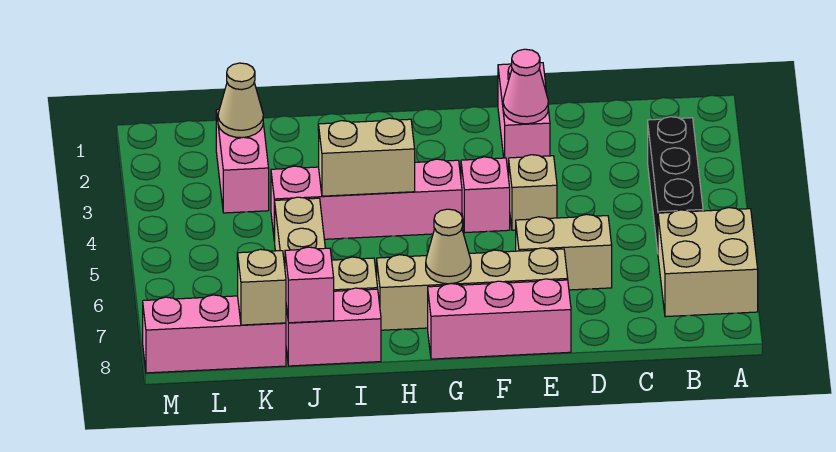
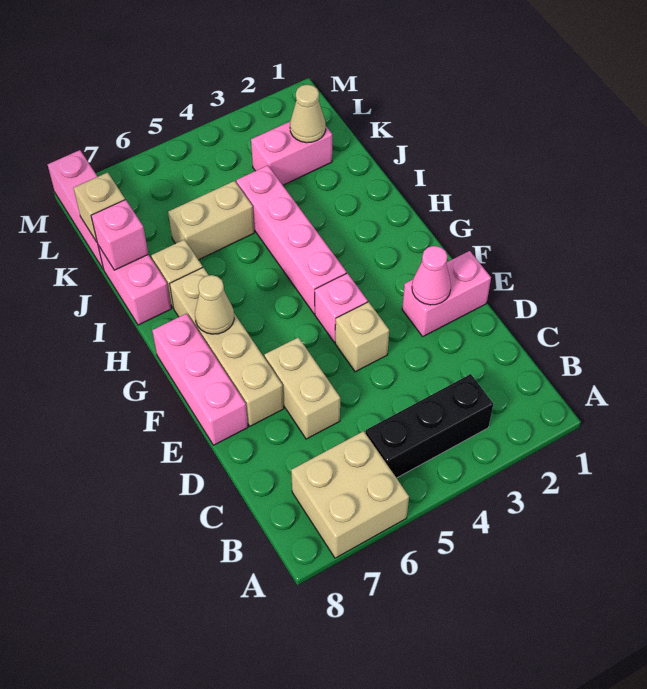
tan brick H4:I4 level 2 -> none

